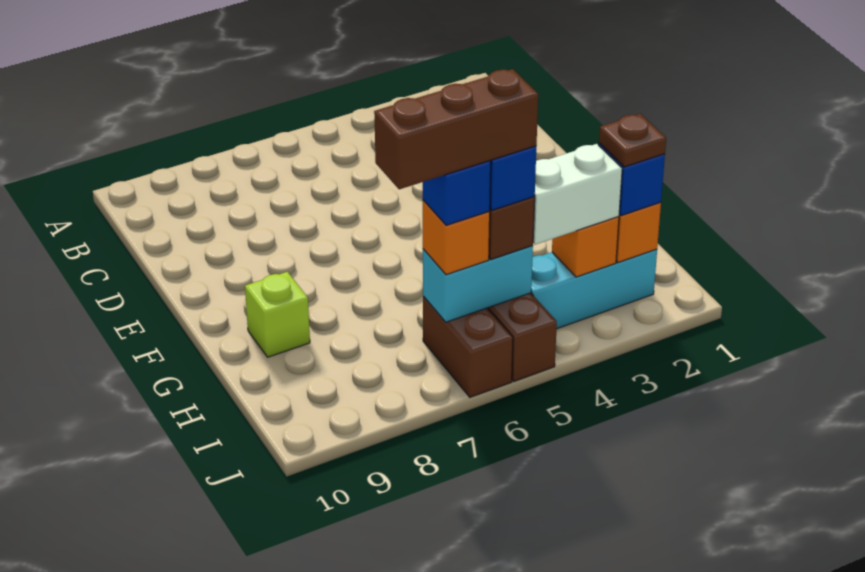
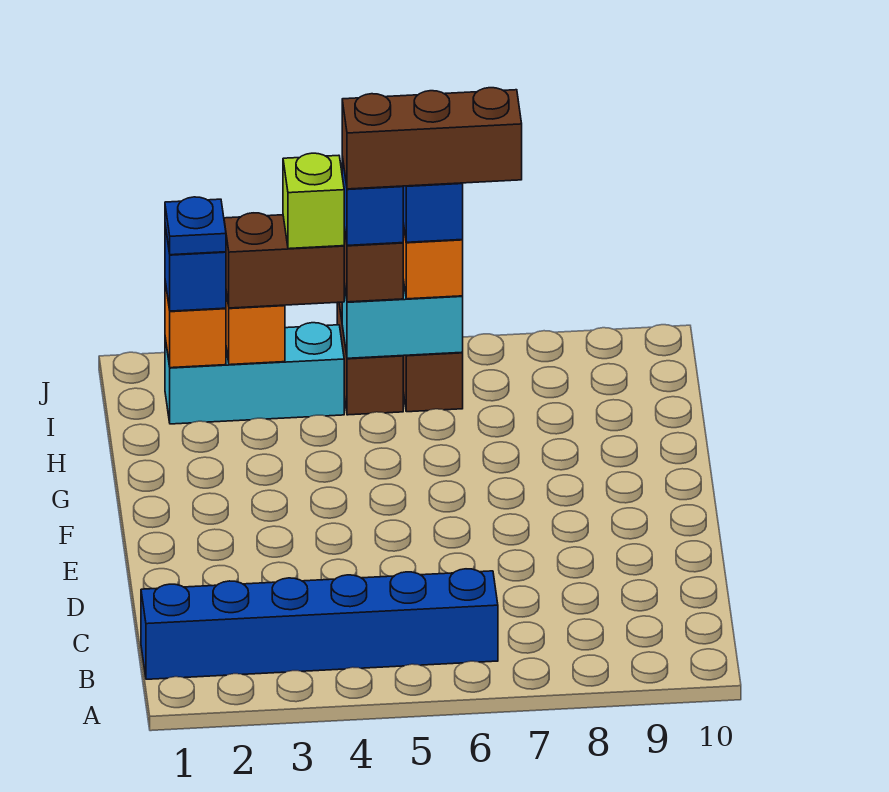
none -> blue brick B1:B6 level 1
lime brick G9 level 1 -> lime brick I4 level 4
brown plate I2 level 4 -> blue plate I2 level 4
white brick I3:I4 level 3 -> brown brick I3:I4 level 3

